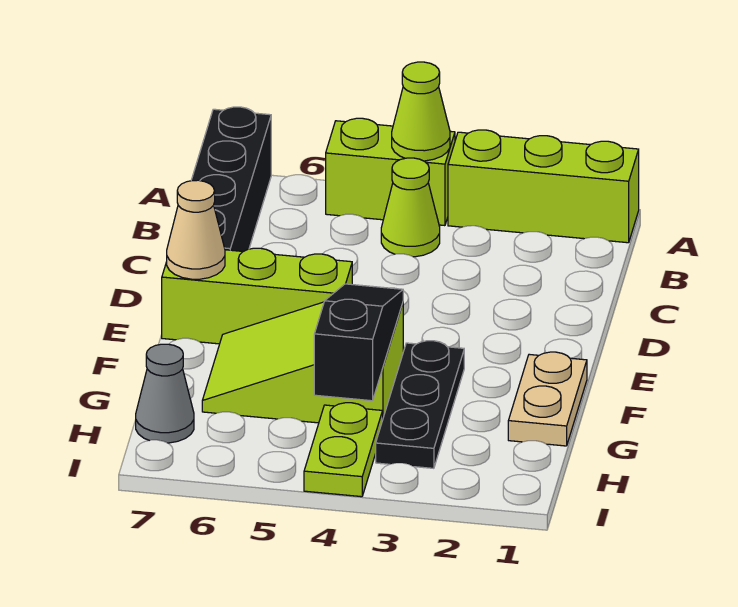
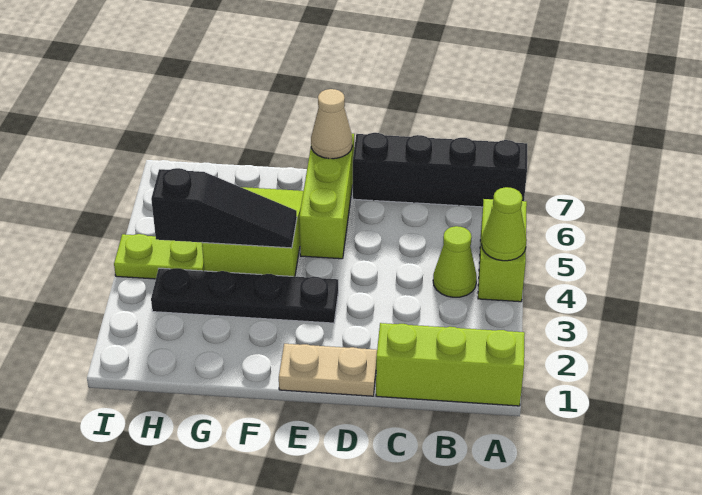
lime brick A1:A3 level 1 -> lime brick A1:C1 level 1
tan plate F1:G1 level 1 -> tan plate D1:E1 level 1
black plate F3:H3 level 1 -> black plate E3:H3 level 1
grey cone H7 level 1 -> none

